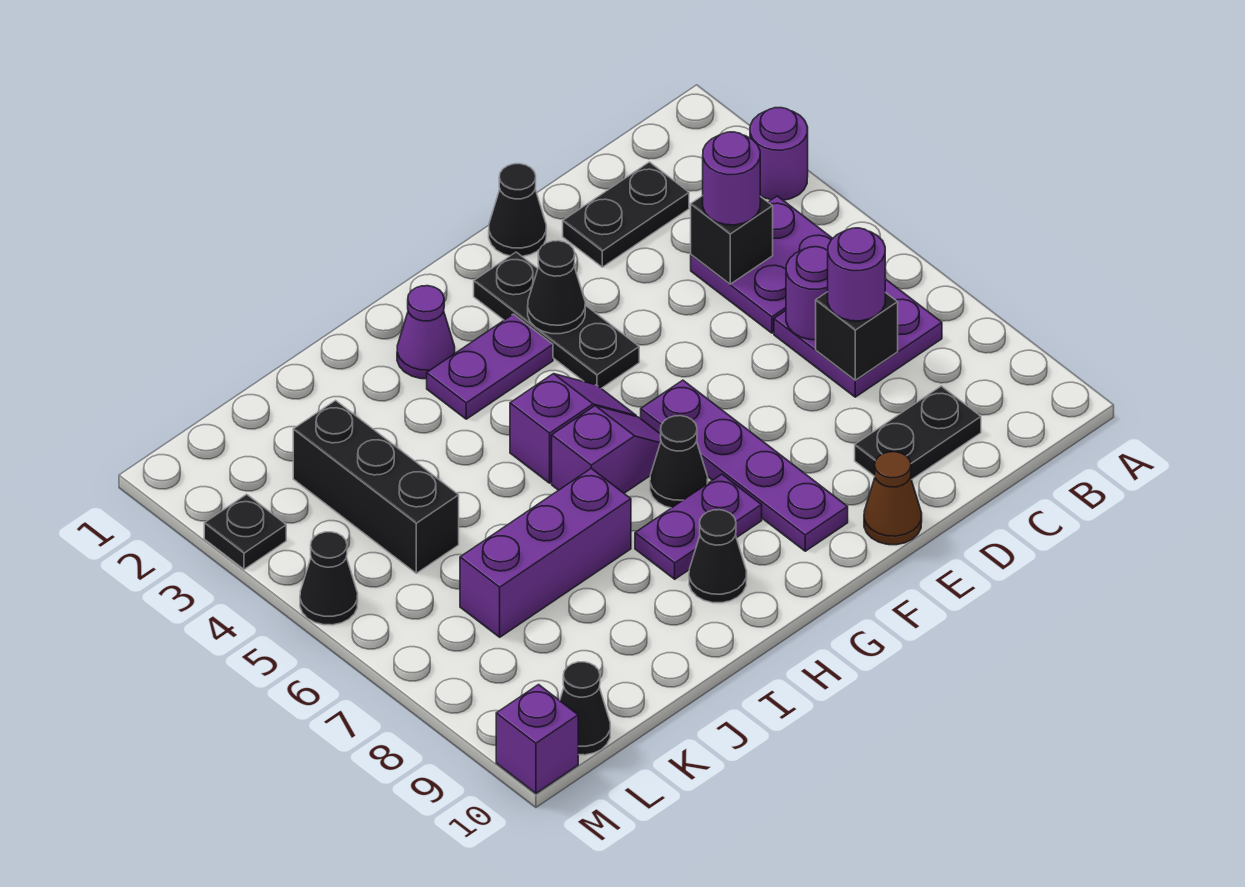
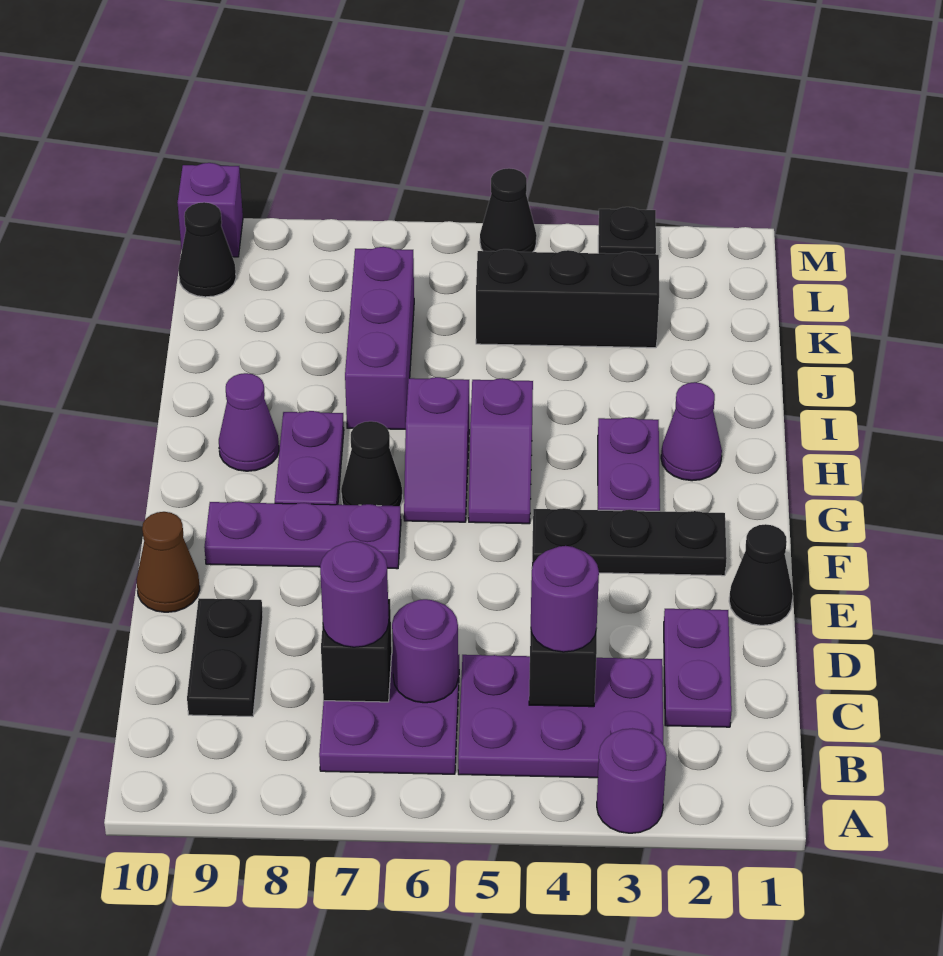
purple plate B4:C5 level 1 -> purple plate B3:C5 level 1
black plate C2:D2 level 1 -> purple plate C2:D2 level 1
black cone F3 level 2 -> none
purple plate F6:F9 level 1 -> purple plate F7:F9 level 1
black cone H9 level 1 -> purple cone H9 level 1

